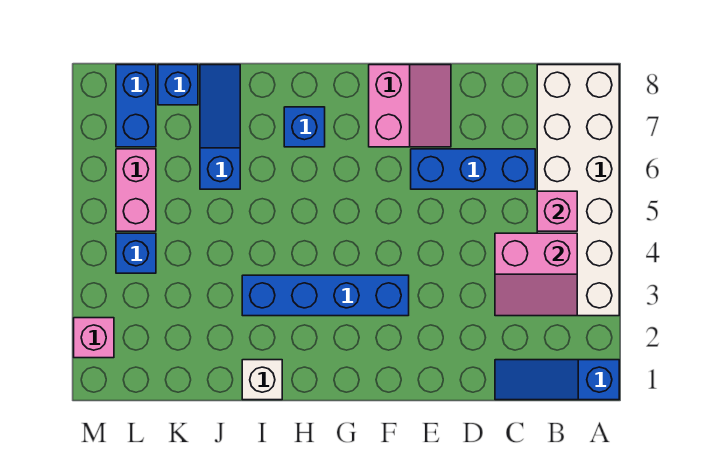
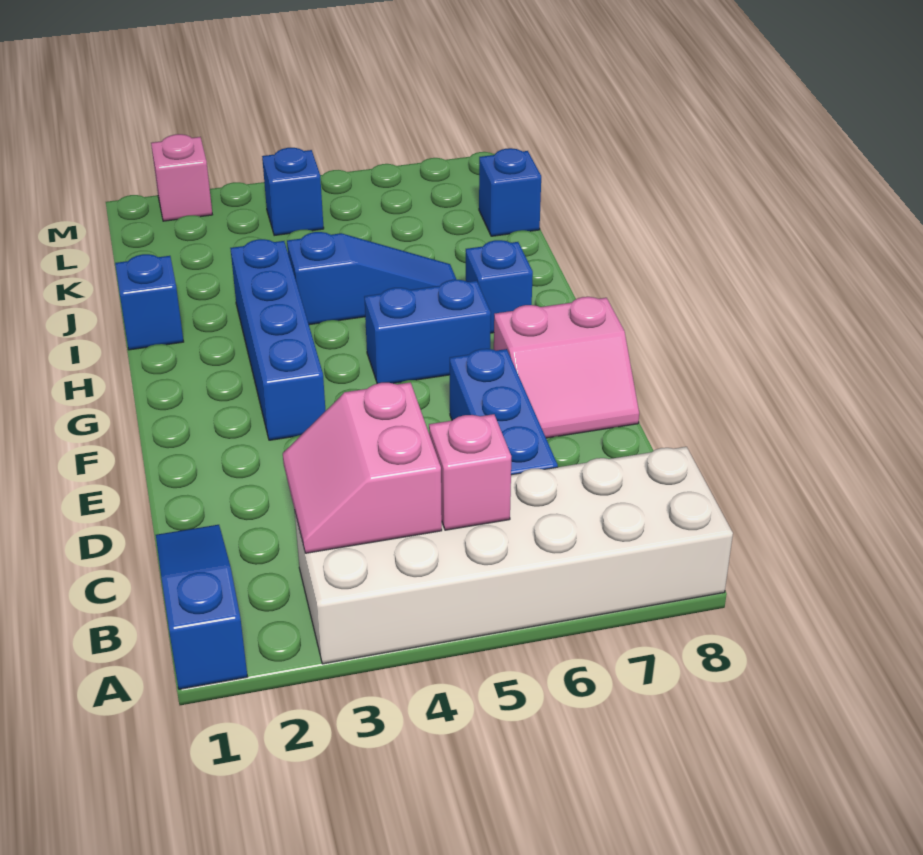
white brick I1 level 1 -> blue brick I1 level 1
blue slope J6:J8 level 1 top 6 -> blue slope I4:I6 level 1 top 4
pink brick L5:L6 level 1 -> none
blue brick L7:L8 level 1 -> blue brick G5:G6 level 1

